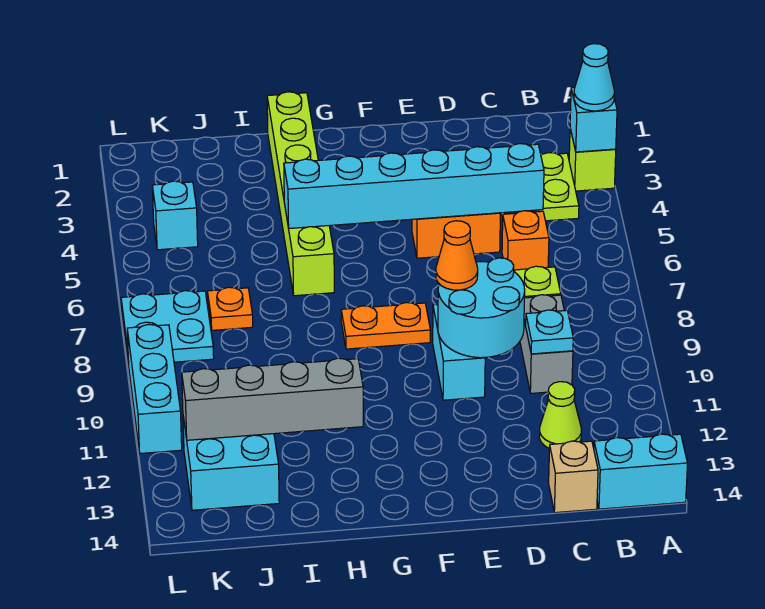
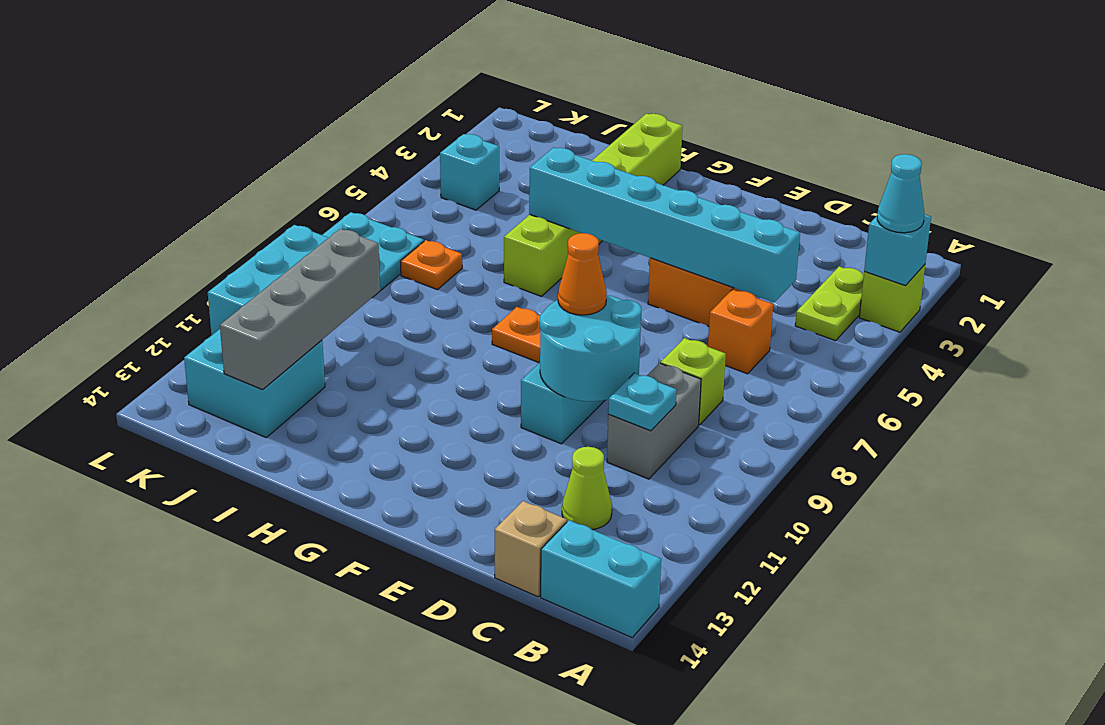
grey brick H12:K12 level 2 -> grey brick J10:J13 level 2

